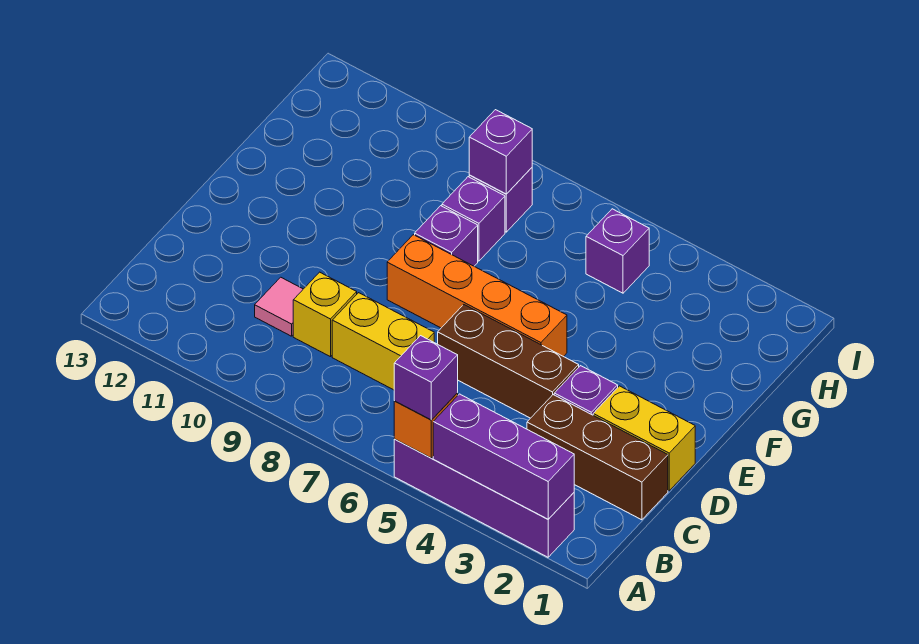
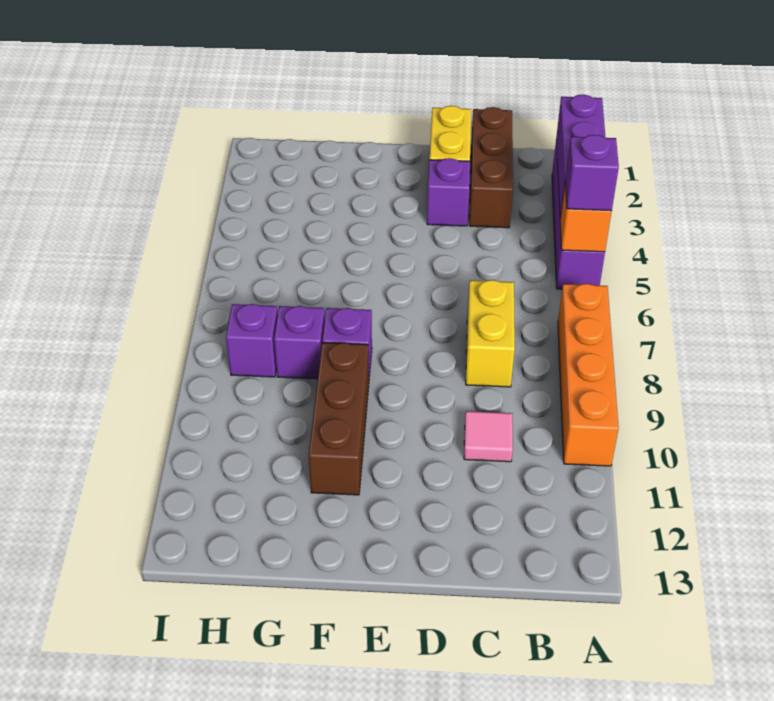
yellow brick C9 level 1 -> none
brown brick D4:D6 level 1 -> brown brick F9:F11 level 1
orange brick E5:E8 level 1 -> orange brick A7:A10 level 1
purple brick H5 level 1 -> none
purple brick H8 level 2 -> none

